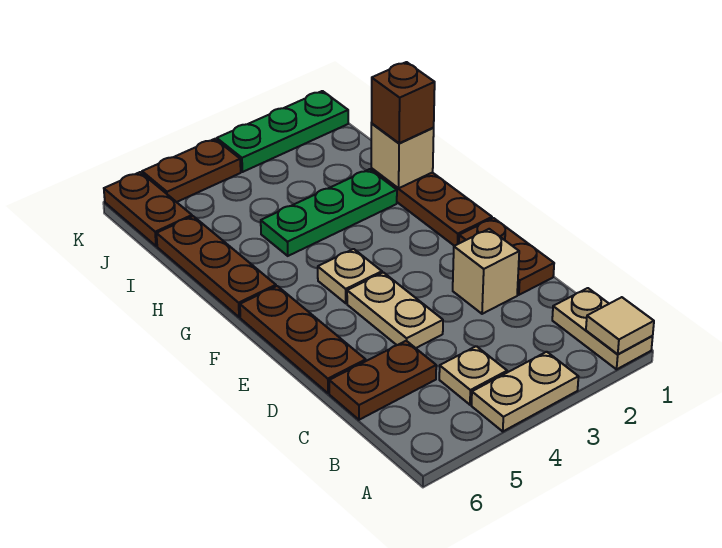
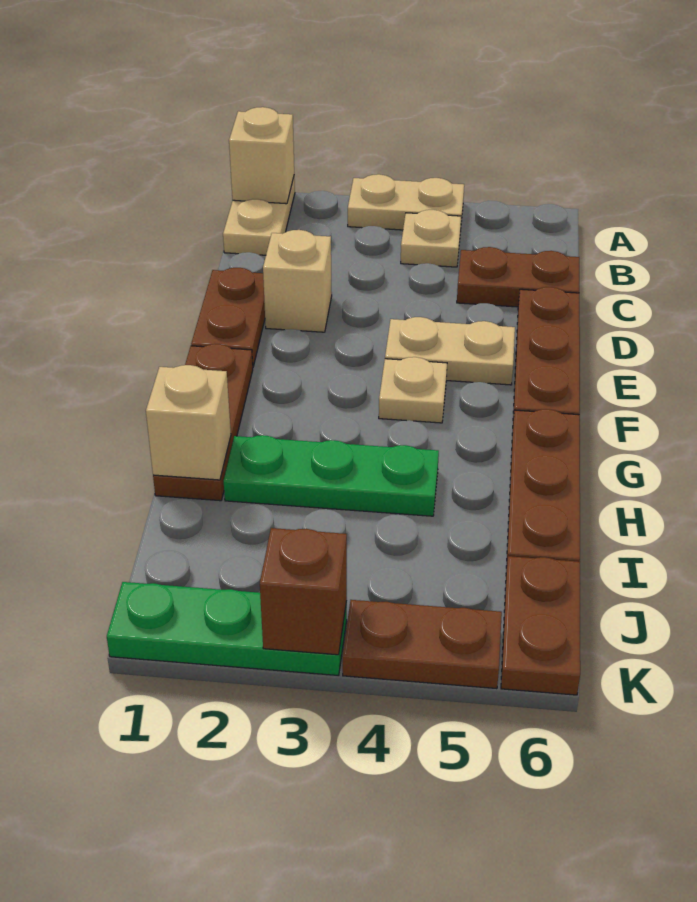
tan tile A1 level 2 -> tan brick A1 level 2
tan plate D4:E4 level 1 -> tan plate E4:E5 level 1
brown brick H1 level 3 -> brown brick K3 level 2

